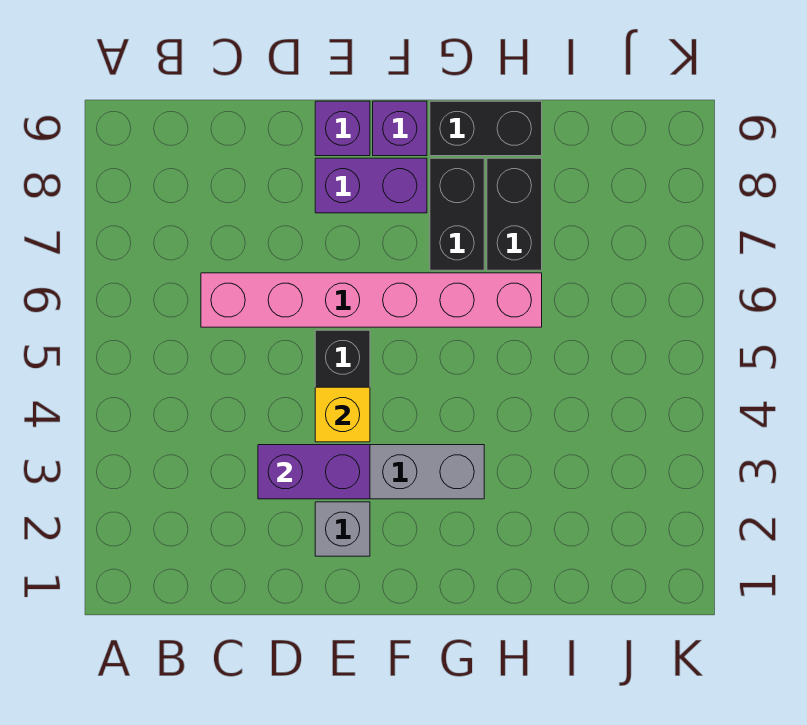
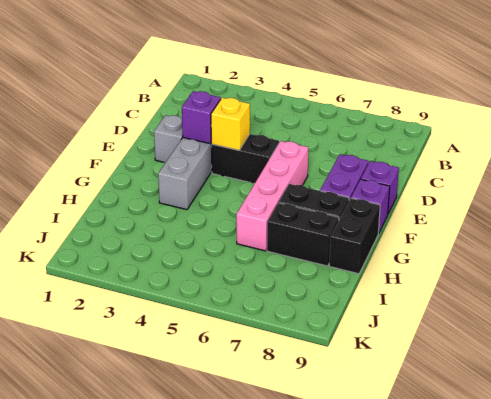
pink brick C6:H6 level 1 -> pink brick E6:H6 level 1
purple brick D3:E3 level 2 -> purple brick E3 level 2

